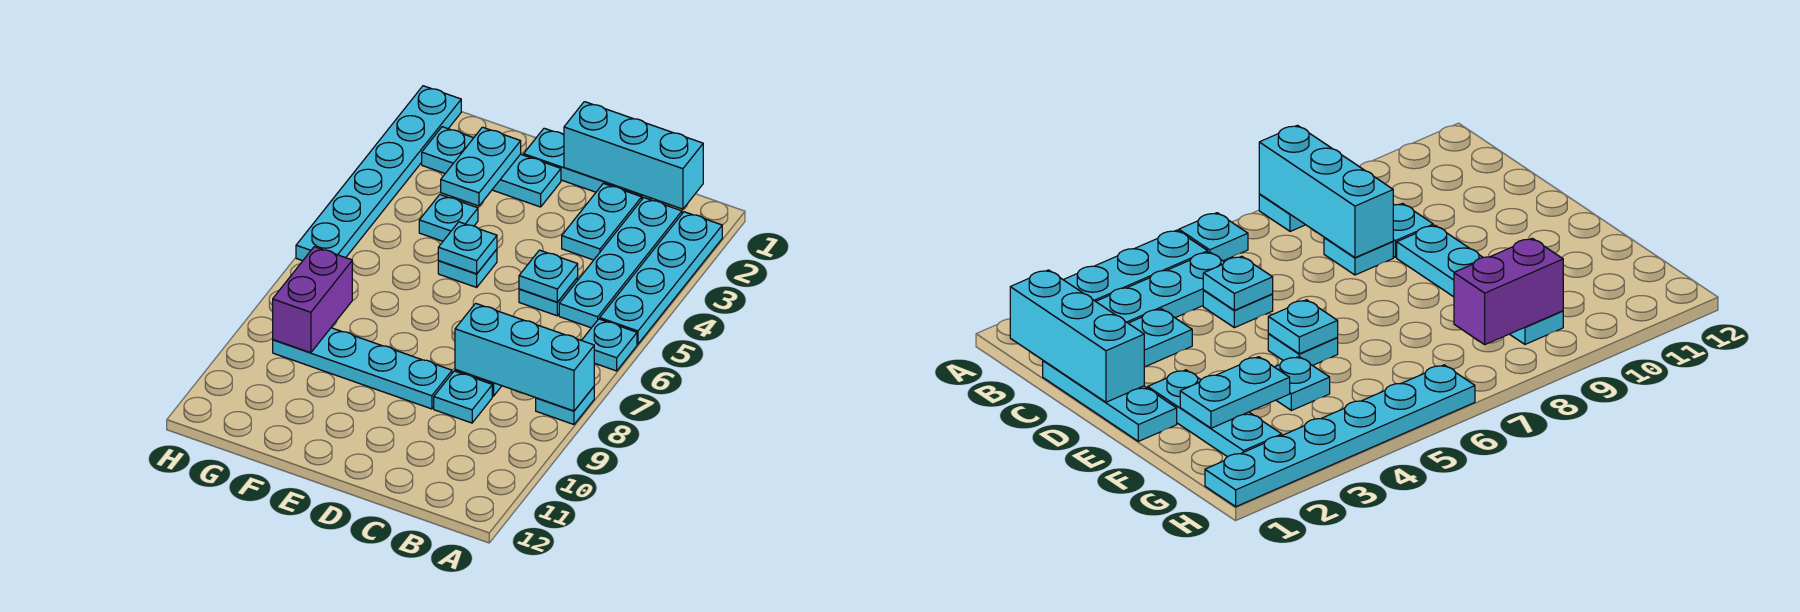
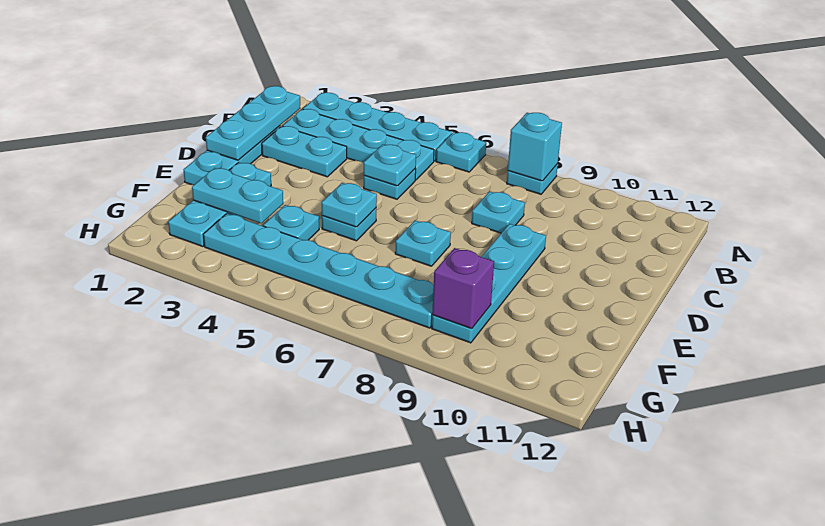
cyan brick A8:C8 level 2 -> cyan brick A8 level 2
cyan brick B1:D1 level 2 -> cyan plate B1:D1 level 2
cyan plate C9 level 1 -> cyan plate E7 level 1
purple brick G8:G9 level 2 -> purple brick G9 level 2
cyan plate H1:H6 level 1 -> cyan plate G3:G8 level 1

